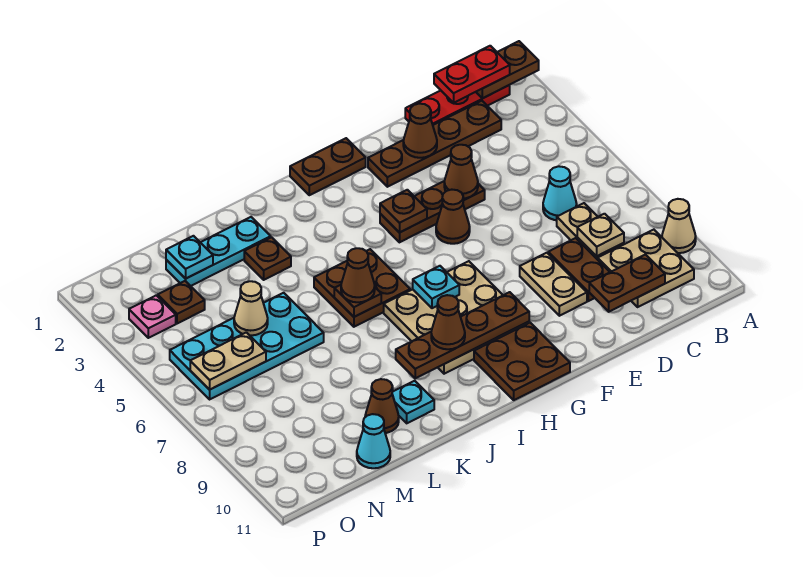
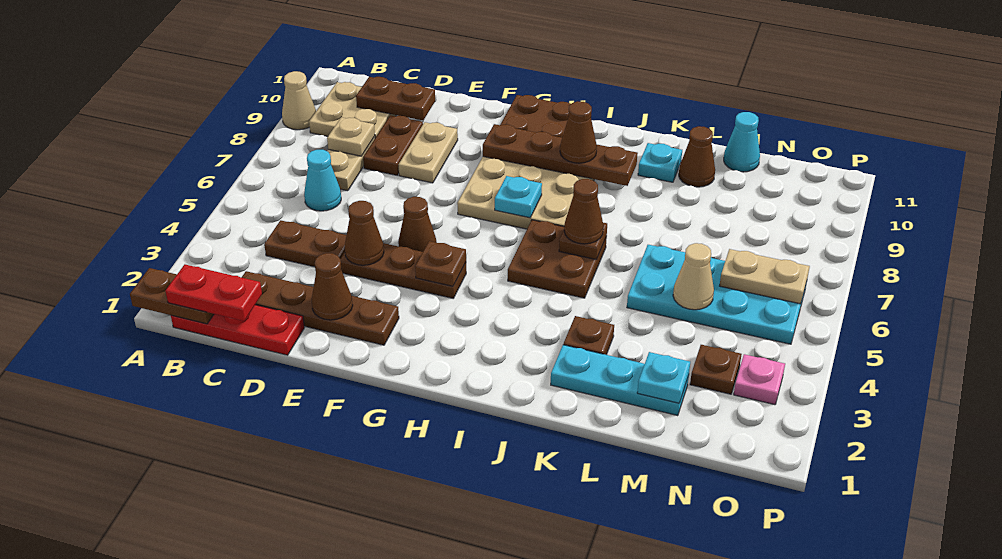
brown plate G1:H1 level 1 -> brown plate C4:D4 level 1

